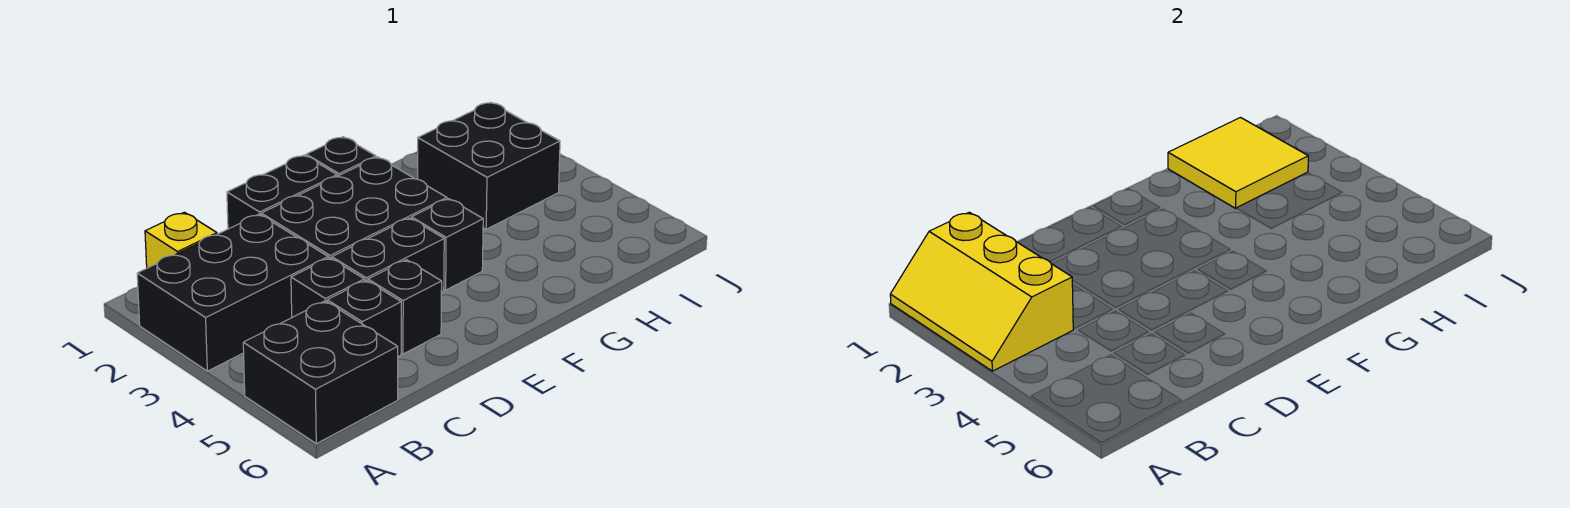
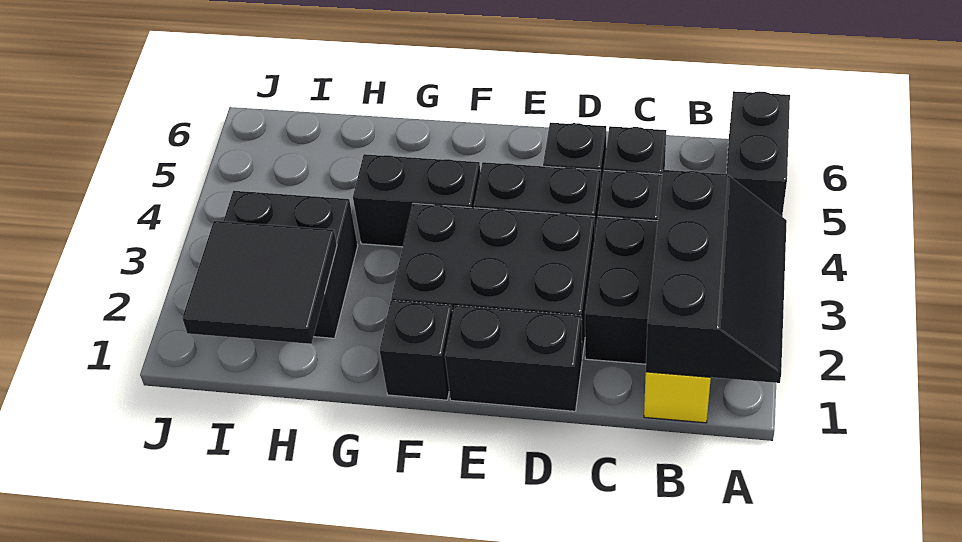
yellow slope A1:B3 level 2 top B -> black slope A1:B3 level 2 top B
black brick A5:B6 level 1 -> black brick A5:A6 level 1
black brick F4 level 1 -> black brick F4:G4 level 1
yellow tile H1:I2 level 2 -> black tile H1:I2 level 2

